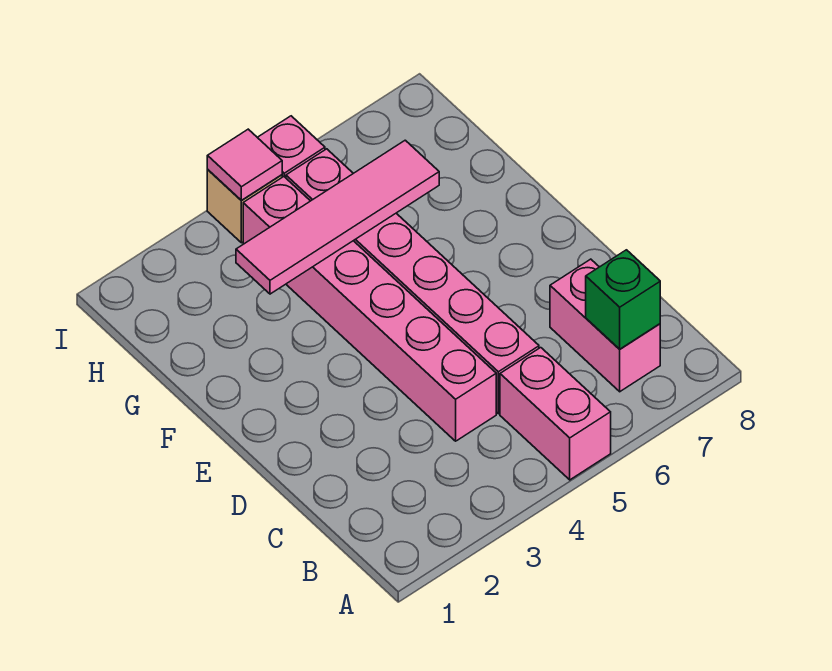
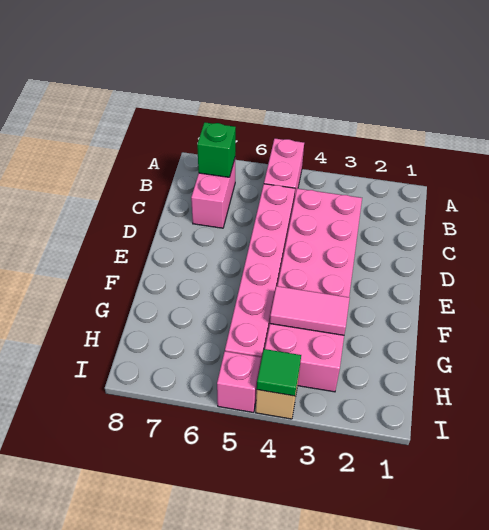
pink brick C4:H4 level 1 -> pink brick C3:H4 level 1
pink tile G3:G6 level 2 -> pink tile G3:G4 level 2
pink tile I4 level 2 -> green tile I4 level 2

